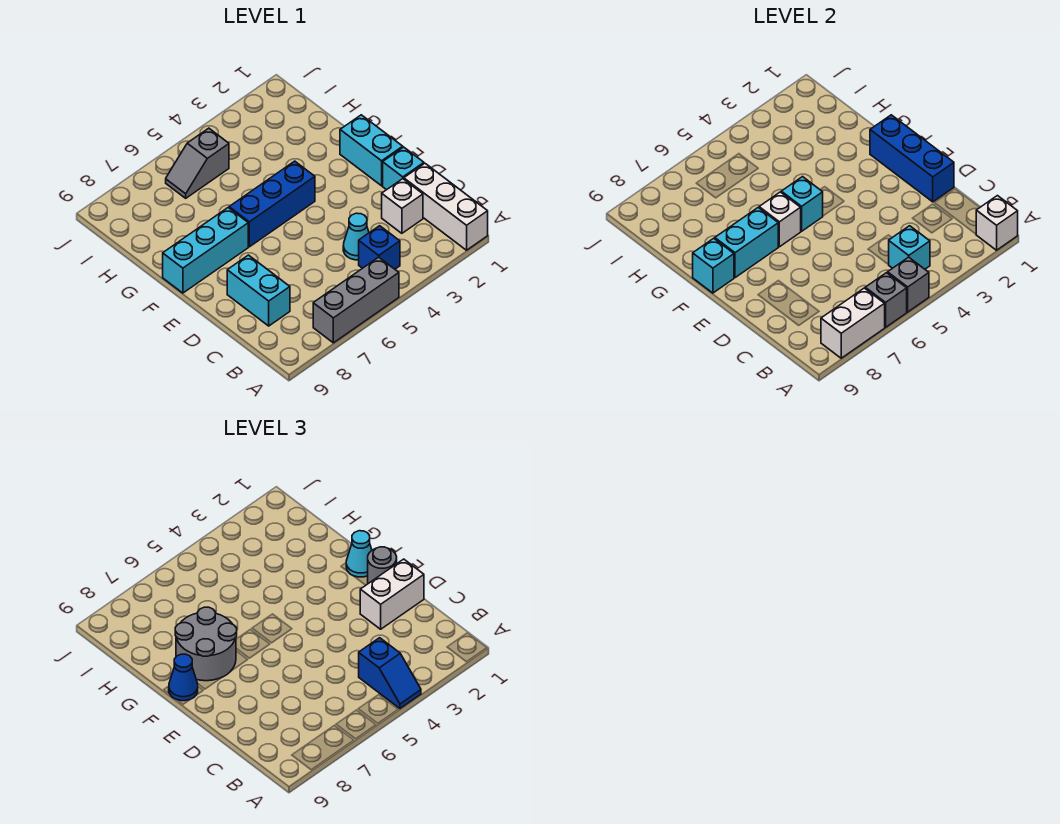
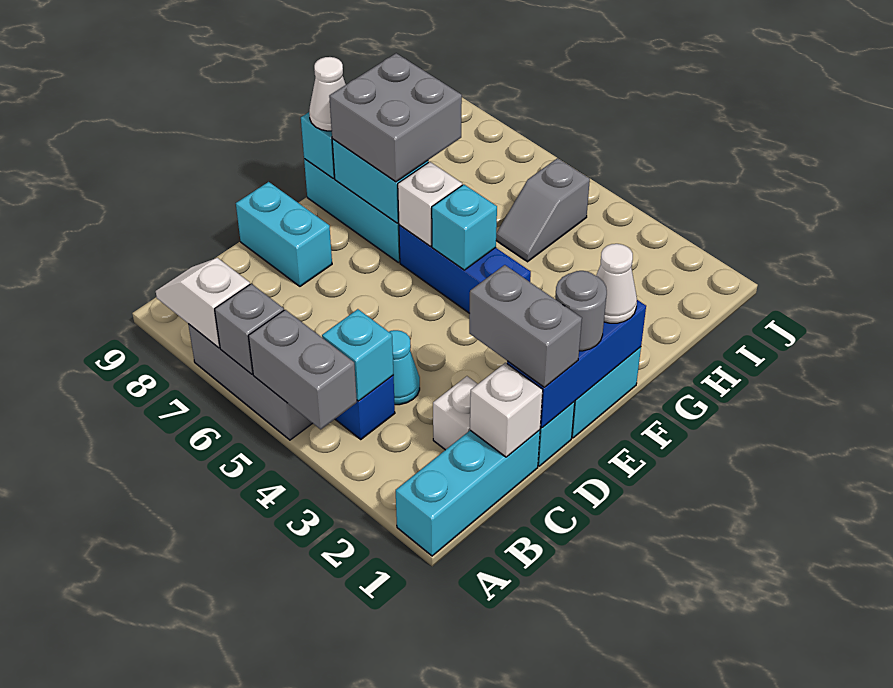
white brick A1:C1 level 1 -> cyan brick A1:C1 level 1
white brick A1 level 2 -> white brick C1 level 2
blue slope A4:B4 level 3 top B -> none
grey brick A5 level 2 -> grey brick A4:A5 level 2
white brick A7:A8 level 2 -> white slope A7:A8 level 2 top 7
cyan brick C8:D8 level 1 -> cyan brick D8:D9 level 1
white brick D1:D2 level 3 -> grey brick D1:D2 level 3
cyan cone F1 level 3 -> white cone F1 level 3
grey round brick F7:G8 level 3 -> grey brick F7:G8 level 3
blue cone F9 level 3 -> white cone F9 level 3
grey slope I5:I6 level 1 top 5 -> grey slope H5:I5 level 1 top I

